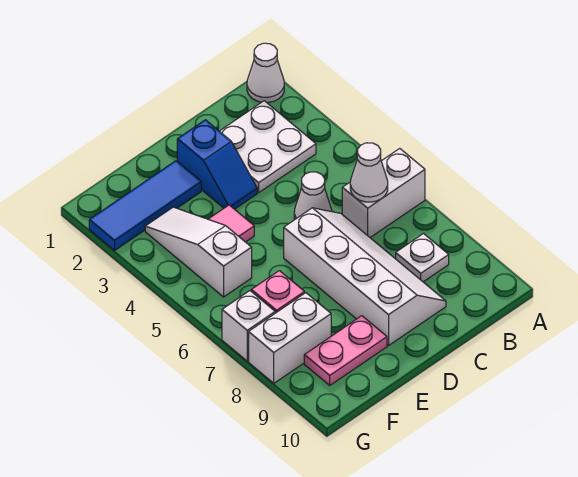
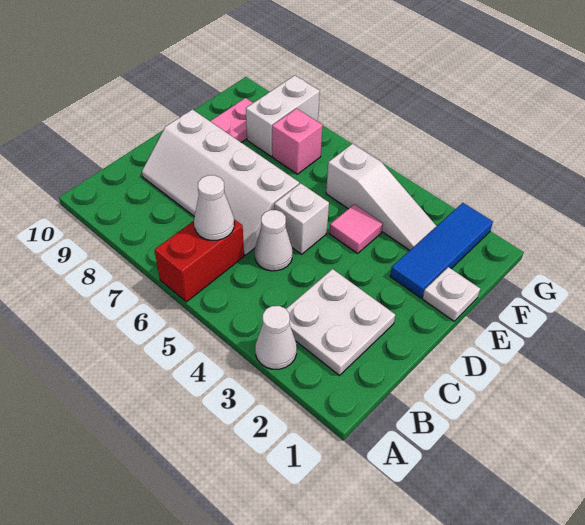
white cone A1 level 1 -> white cone A3 level 1
white brick A6:B6 level 1 -> red brick A6:B6 level 1
white plate B8 level 1 -> white plate E1 level 1
blue slope D2:D3 level 1 top 2 -> none
white brick G7 level 1 -> white brick D5 level 1

